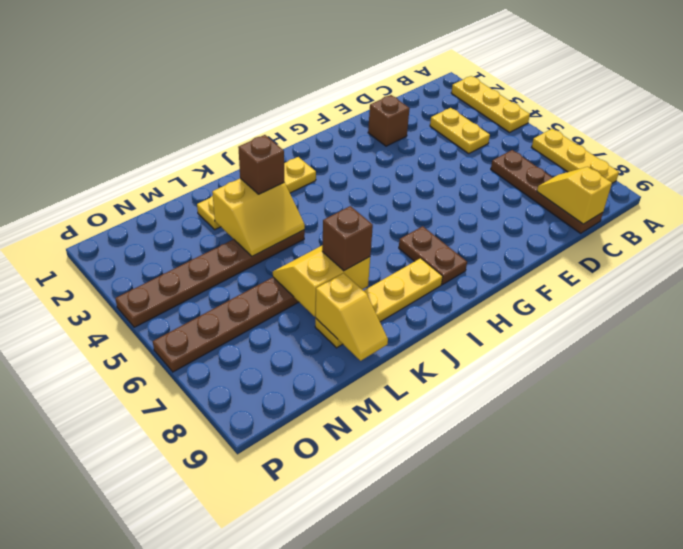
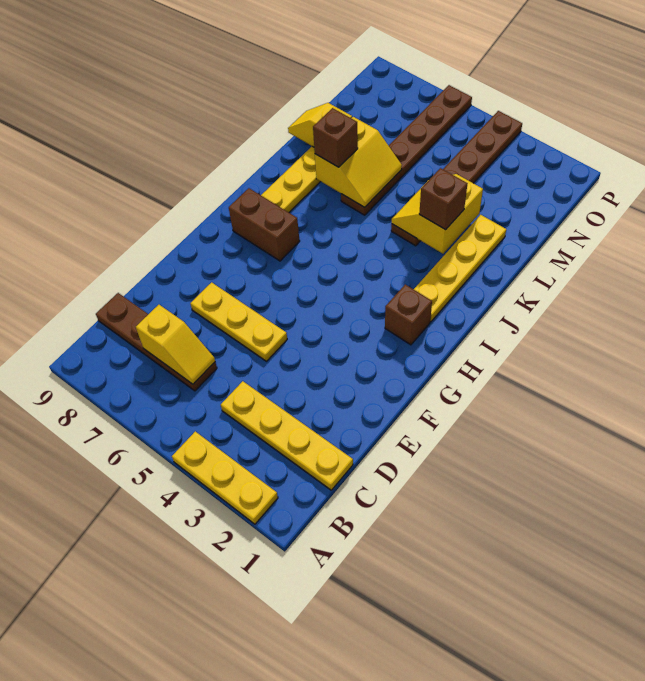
yellow plate A6:A8 level 1 -> yellow plate E5:E7 level 1
yellow plate C3:C4 level 1 -> yellow plate C1:C4 level 1
yellow slope C8:C9 level 2 top 9 -> yellow slope C6:C7 level 2 top 7
brown brick E2 level 1 -> brown brick H2 level 1
brown plate H7:H8 level 1 -> brown brick H7:H8 level 1

